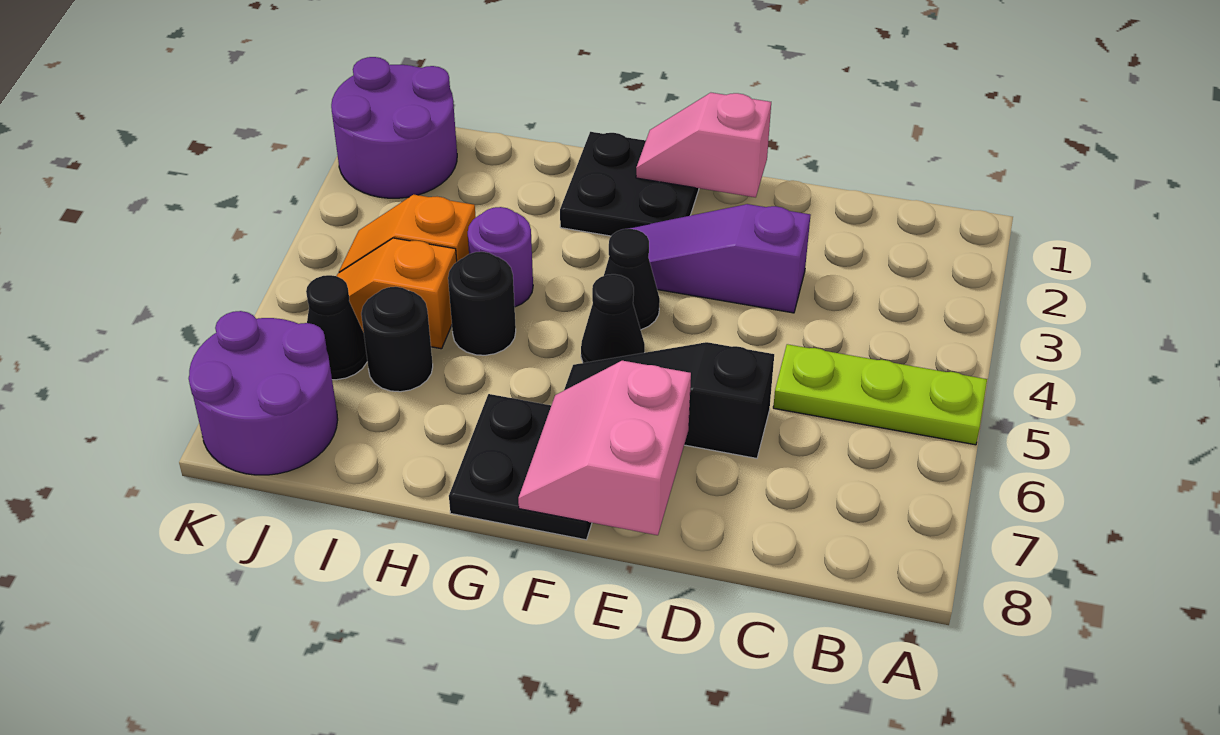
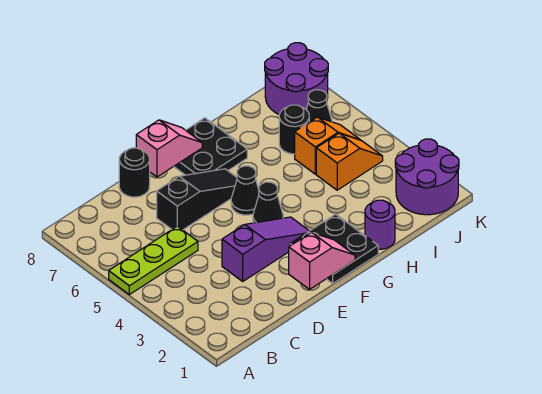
pink slope E7:F8 level 2 top E -> pink slope E8:F8 level 2 top E
purple round brick H4 level 1 -> purple round brick H1 level 1
black round brick H5 level 1 -> black round brick D8 level 1

